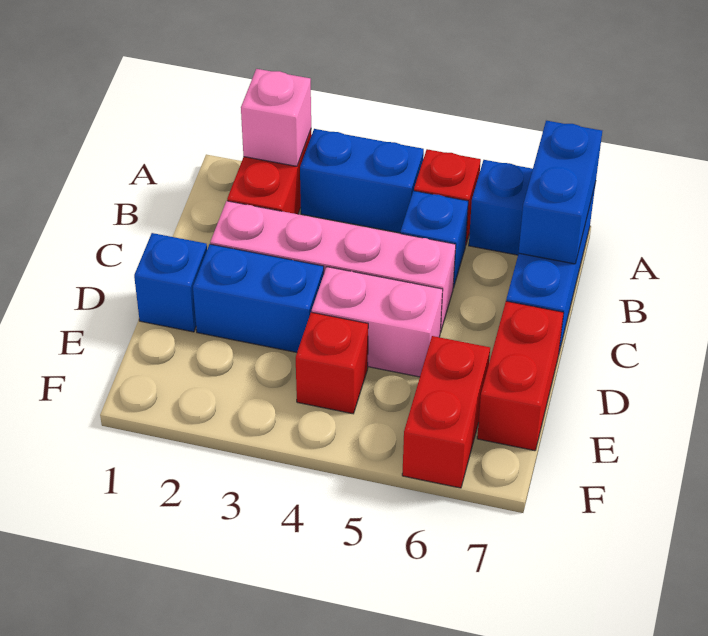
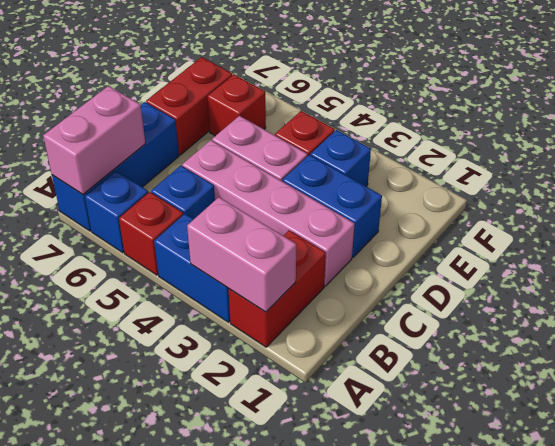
pink brick A2 level 2 -> pink brick A2:A3 level 2
blue brick A7:B7 level 2 -> pink brick A7:B7 level 2
blue brick D1 level 1 -> blue brick E3 level 1
red brick E6:F6 level 1 -> red brick E6 level 1

